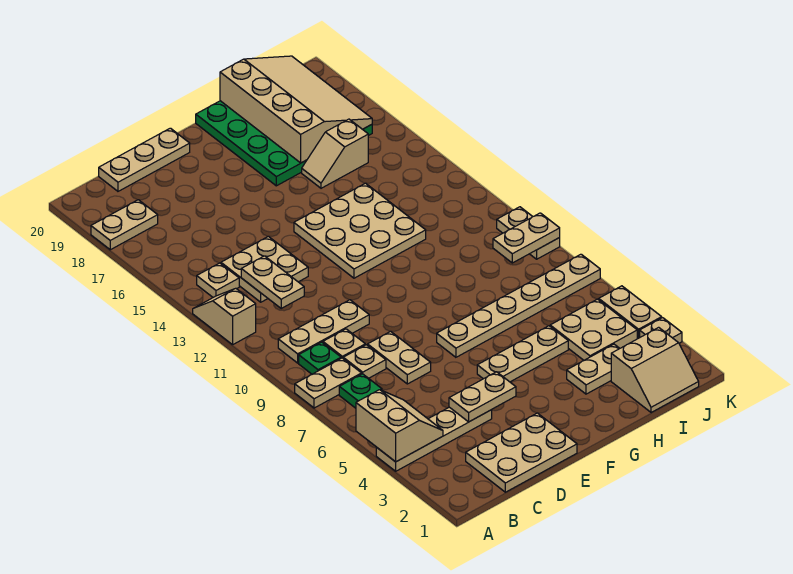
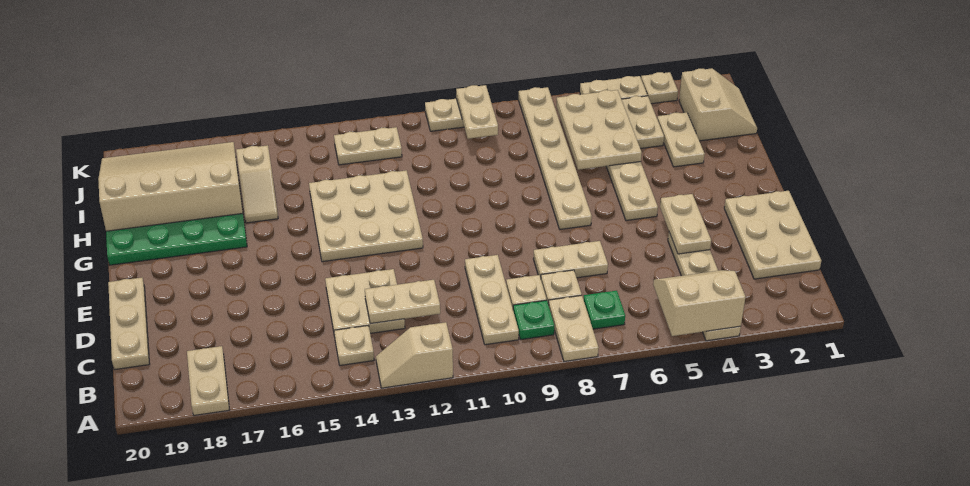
none -> tan plate H5:J6 level 2
none -> tan plate J12:J13 level 1

